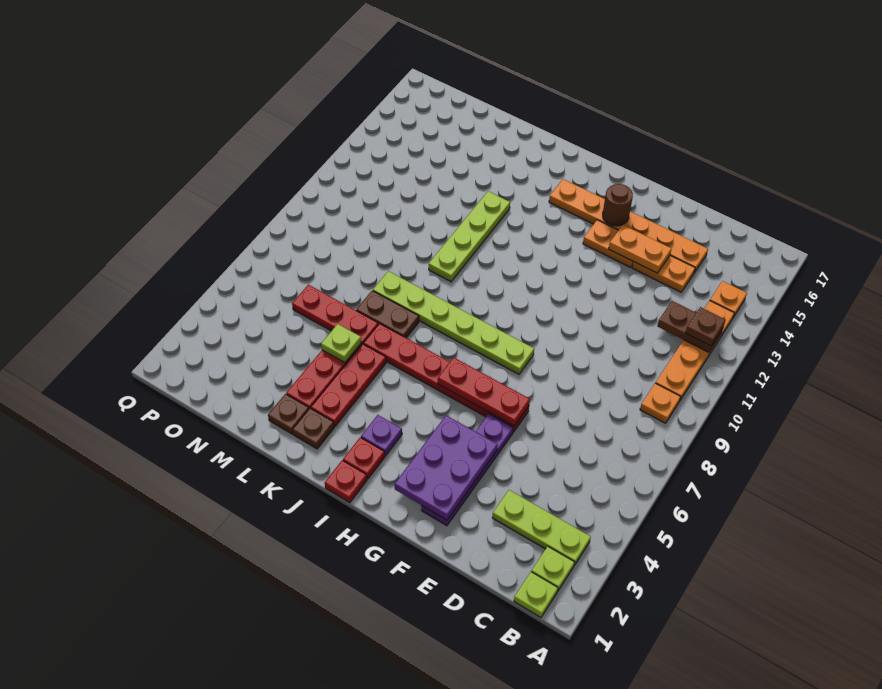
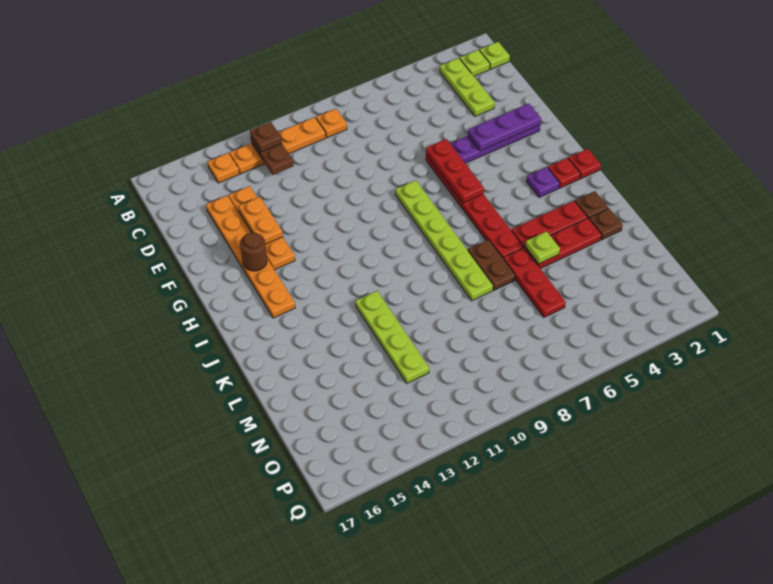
purple plate F2:G4 level 2 -> purple plate F2:F4 level 2
lime plate K10:K13 level 1 -> lime plate K12:N12 level 1

